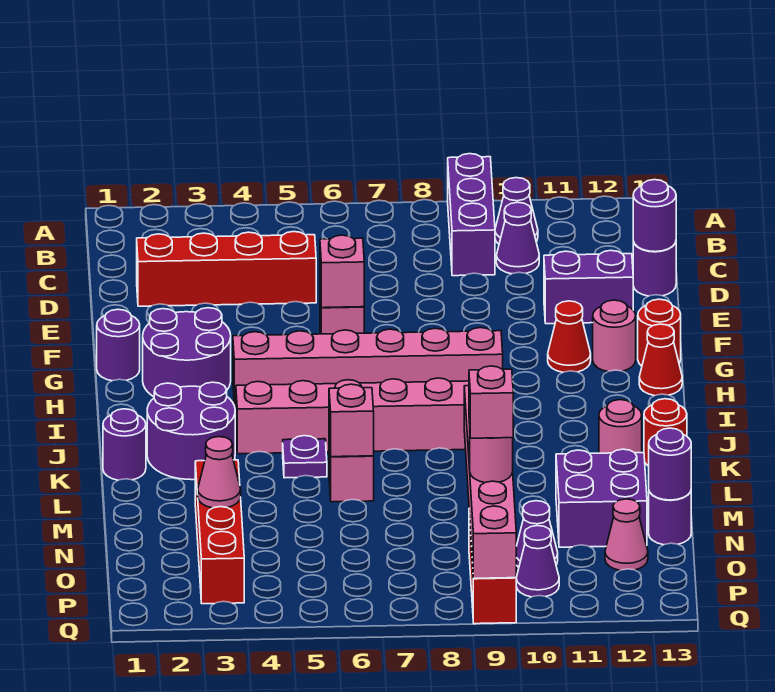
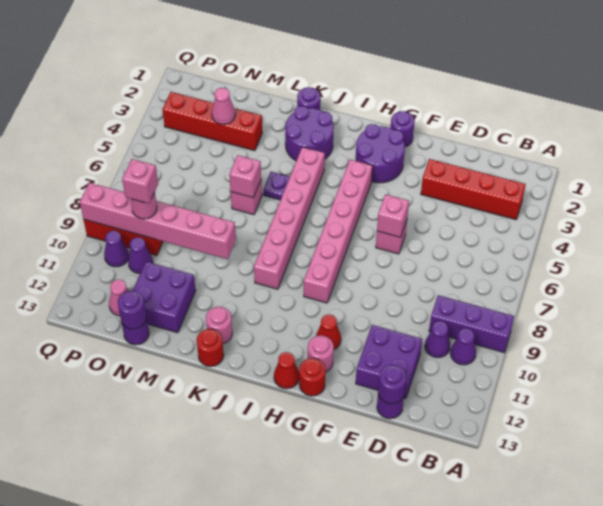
red brick D2:D5 level 1 -> red brick B3:E3 level 1
purple brick E11:E12 level 1 -> purple brick D11:E12 level 1

